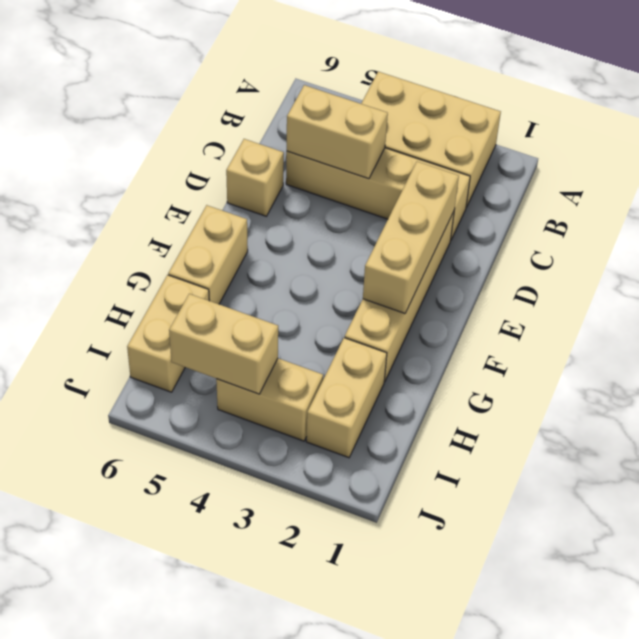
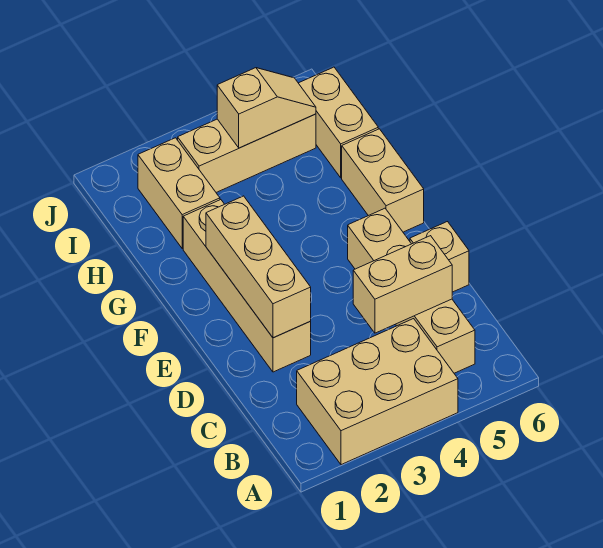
tan brick C2:C5 level 1 -> tan brick B5:E5 level 1
tan brick I3:I4 level 1 -> tan brick I3:I5 level 1
tan brick I4:I5 level 2 -> tan slope I4:I5 level 2 top 4

